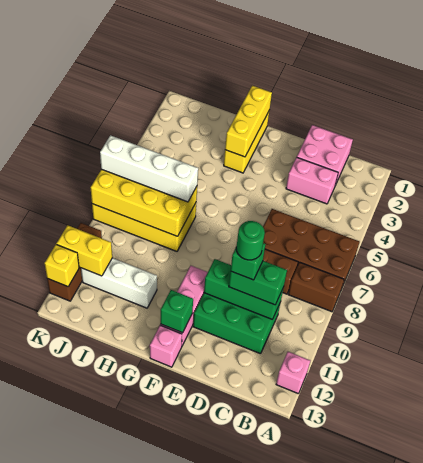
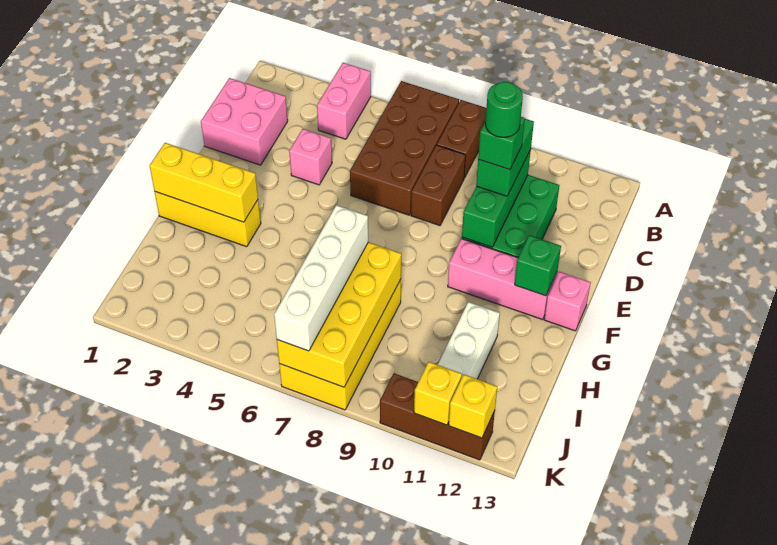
pink brick A12 level 1 -> pink brick D4 level 1
pink brick C3:D3 level 1 -> pink brick A4:B4 level 1
yellow brick J11:K11 level 2 -> yellow brick K11 level 2

